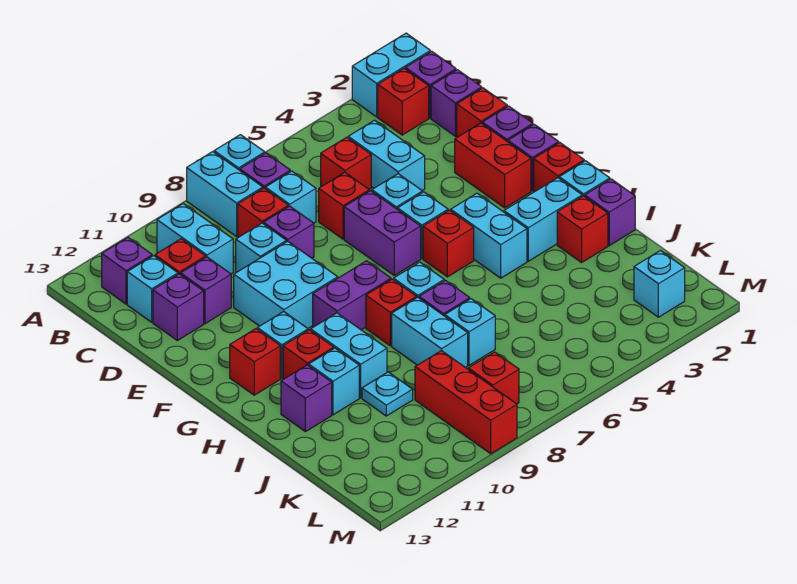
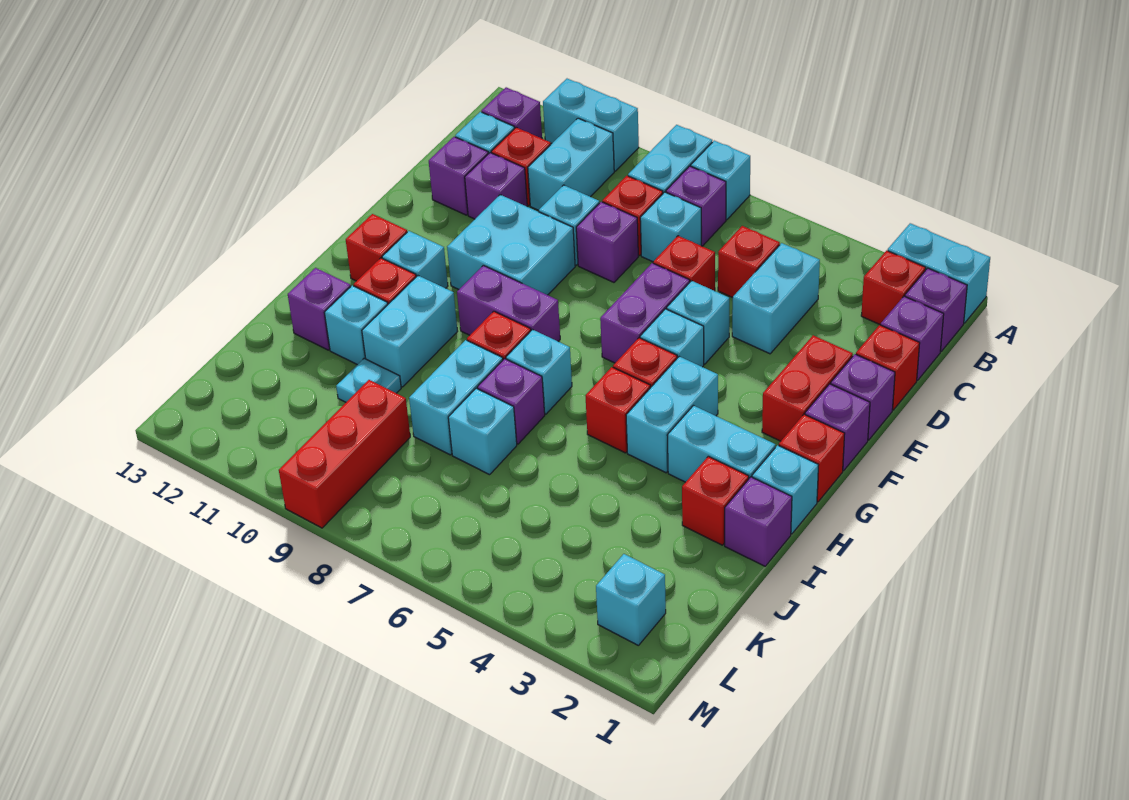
none -> cyan brick A10:A11 level 1
red brick L8 level 1 -> red brick H5 level 1

